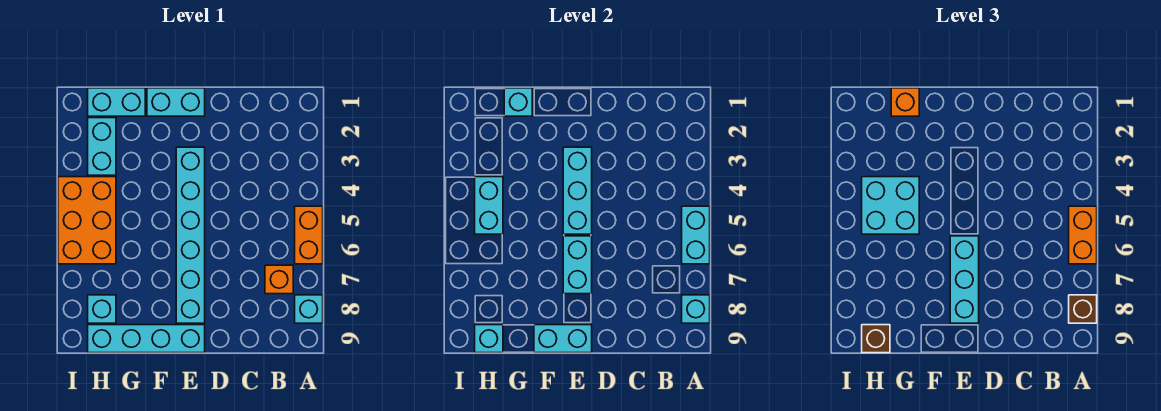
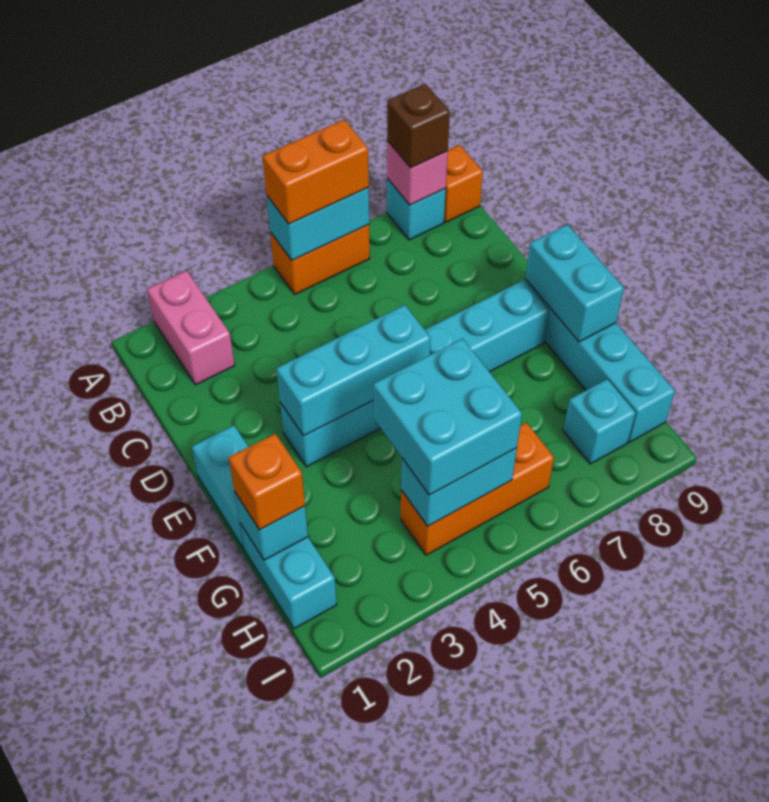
none -> pink brick A2:B2 level 1
cyan brick A8 level 2 -> pink brick A8 level 2
orange brick B7 level 1 -> orange brick A9 level 1
cyan brick E6:E7 level 2 -> none
cyan brick E6:E8 level 3 -> none
cyan brick H2:H3 level 1 -> none
orange brick H4:I6 level 1 -> orange brick H4:H6 level 1
cyan brick H9 level 2 -> none
brown brick H9 level 3 -> none

